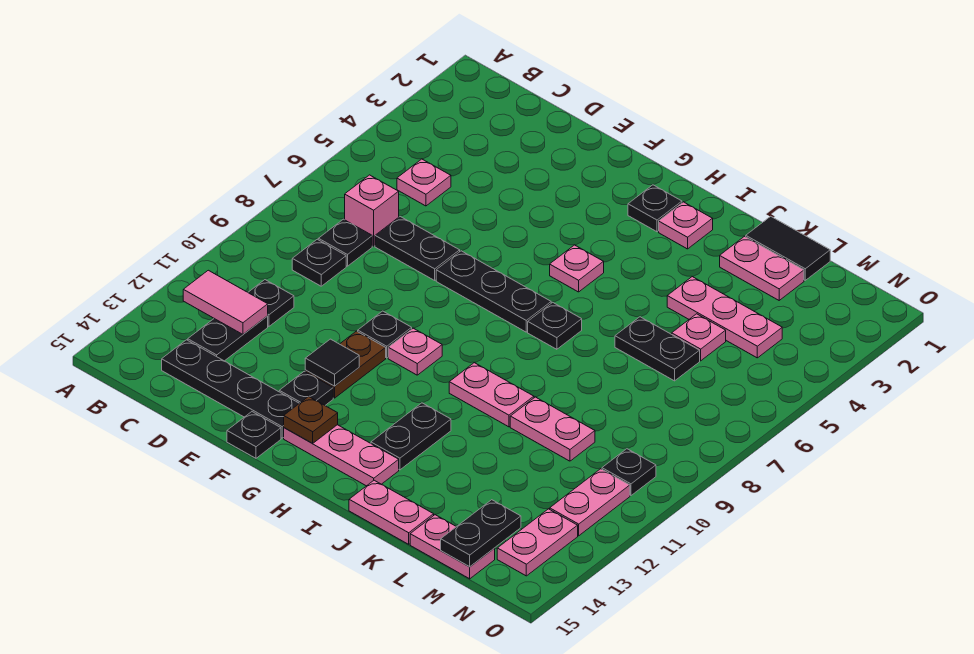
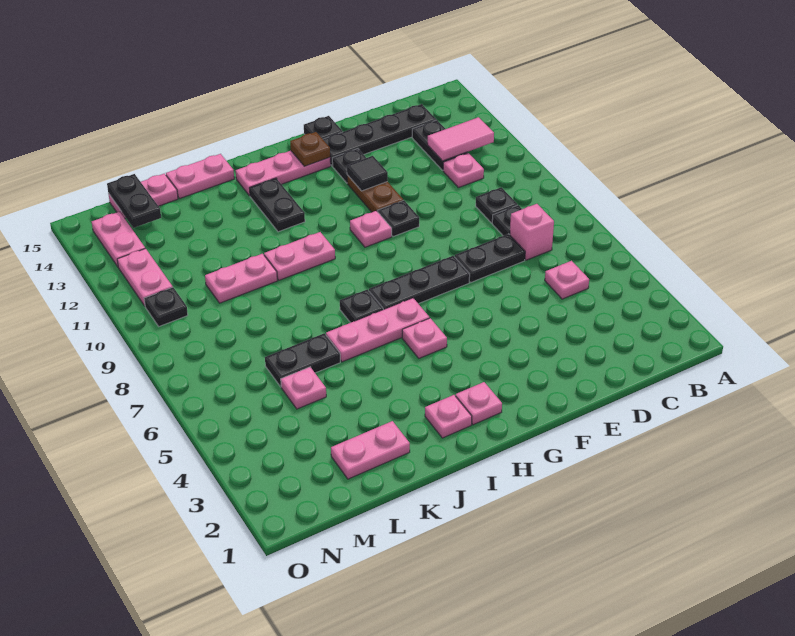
black plate C11 level 1 -> pink plate C11 level 1
black plate H2 level 1 -> pink plate H2 level 1
black tile K1:L1 level 1 -> none
pink plate K4:M4 level 1 -> pink plate H6:J6 level 1

